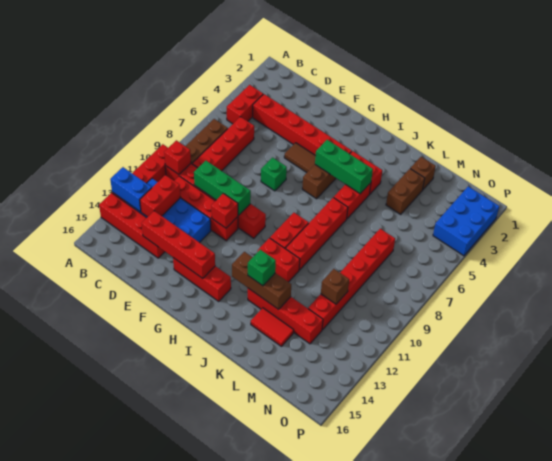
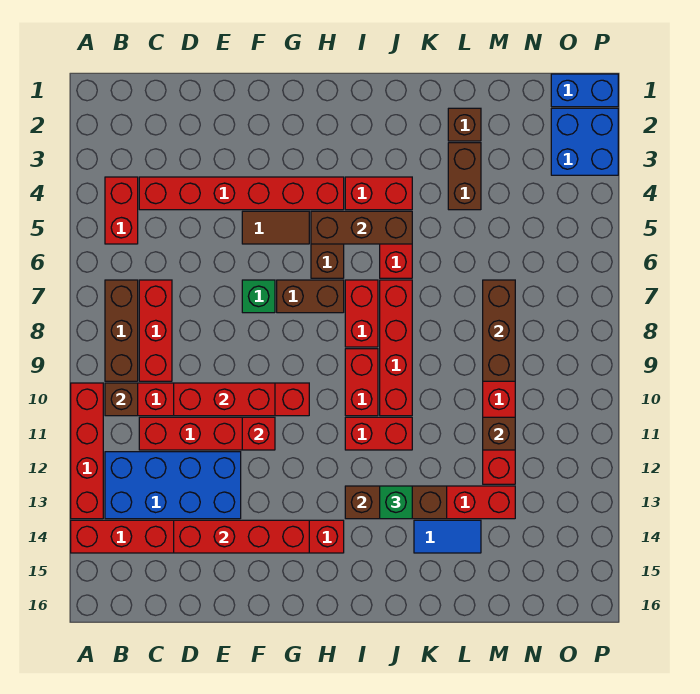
blue brick A13:B13 level 2 -> blue brick O1:P1 level 1
red brick B10 level 2 -> brown brick B10 level 2
red brick C6:C9 level 1 -> red brick C7:C9 level 1
red brick C12:C13 level 2 -> red brick I7:I8 level 1
green brick D10:F10 level 2 -> red brick D10:F10 level 2
none -> brown brick G7:H7 level 1
green brick H5:J5 level 2 -> brown brick H5:J5 level 2
red tile K14:L14 level 1 -> blue tile K14:L14 level 1
none -> brown brick M7:M9 level 2
blue brick O2:P4 level 1 -> blue brick O2:P3 level 1

